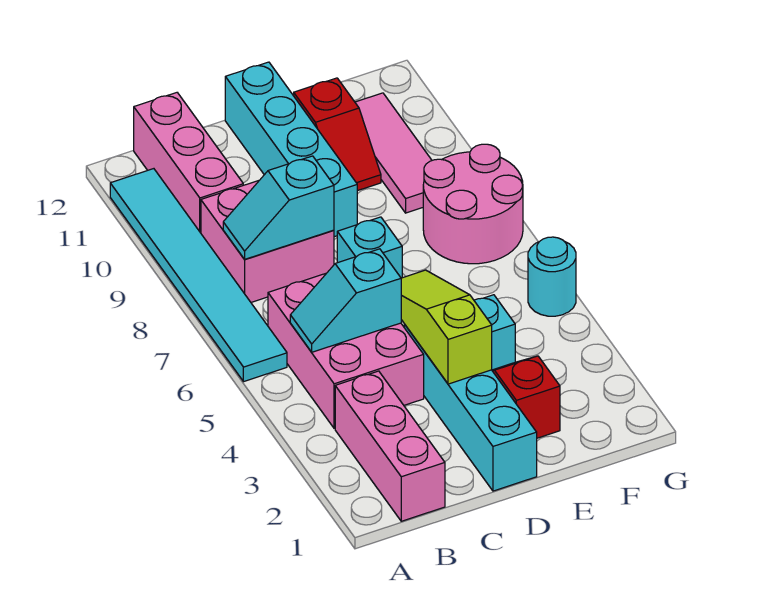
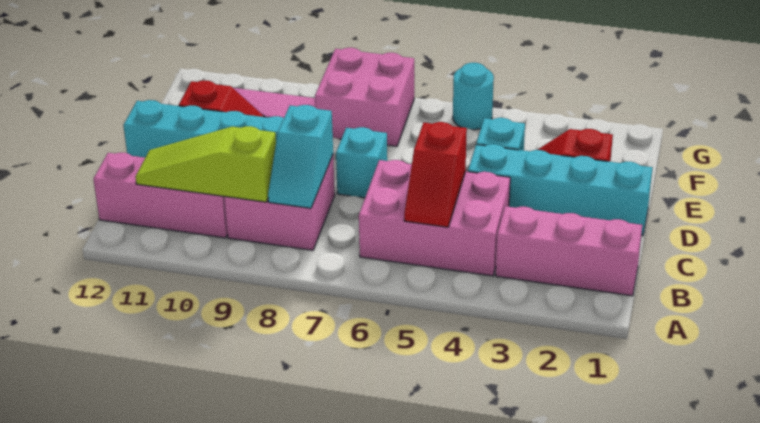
cyan tile A6:A11 level 1 -> none
cyan slope B5:C5 level 2 top C -> red slope B5:C5 level 2 top C
lime slope D3:D5 level 2 top 3 -> lime slope B9:B11 level 2 top 9
pink round brick F7:G8 level 1 -> pink brick F7:G8 level 1

